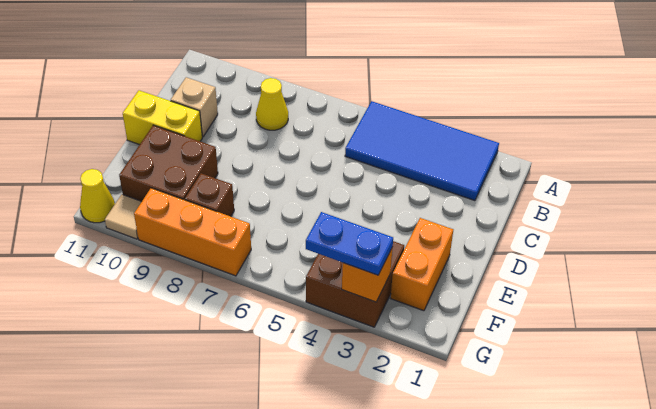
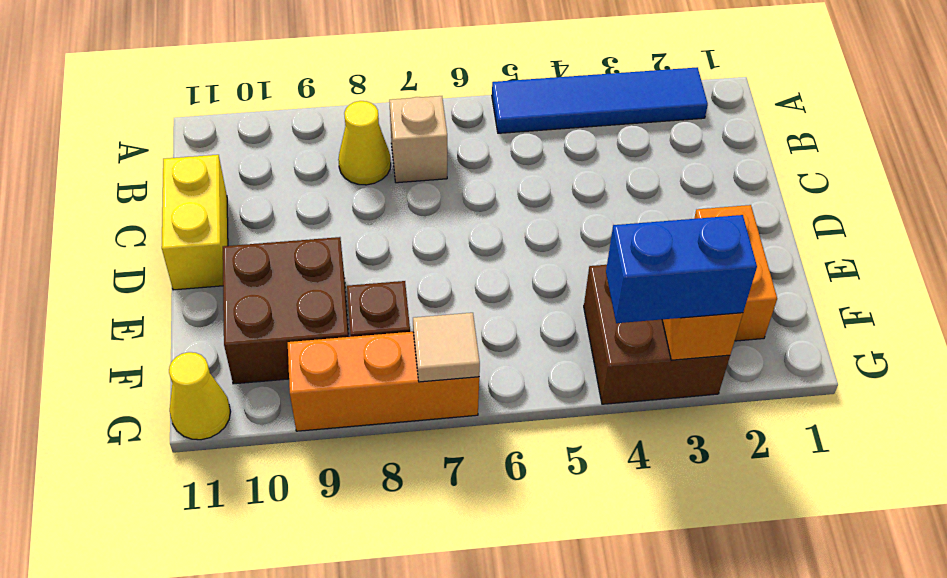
blue tile A2:B5 level 1 -> blue tile A2:A5 level 1
tan brick C10 level 1 -> tan brick B7 level 1
yellow brick D10:D11 level 1 -> yellow brick C11:D11 level 1
blue plate G3:G4 level 3 -> blue brick G3:G4 level 3
tan tile G10 level 1 -> tan tile G7 level 2

